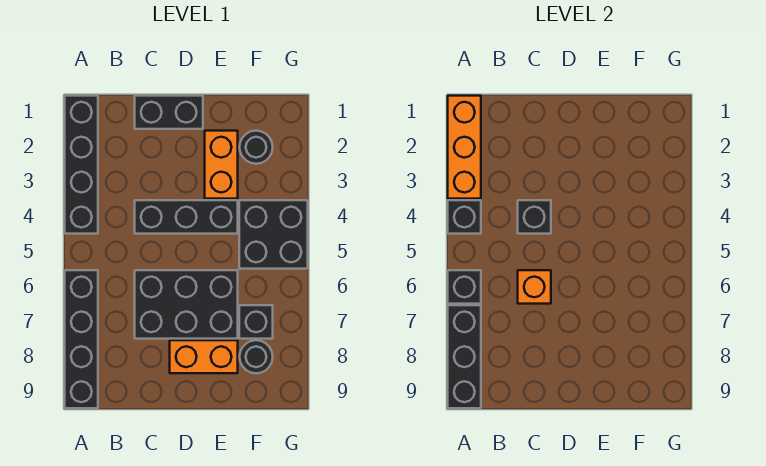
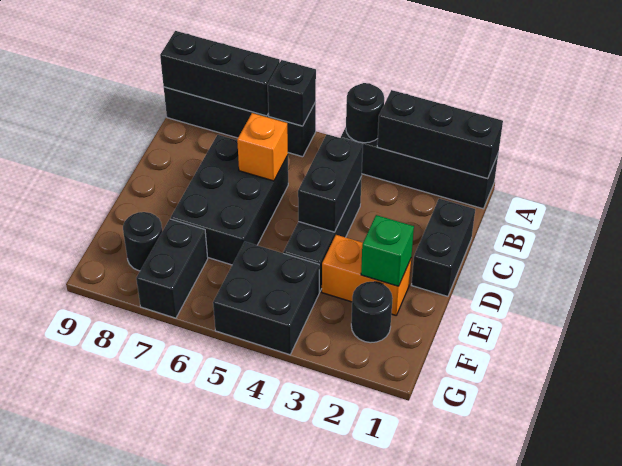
orange brick A1:A3 level 2 -> black brick A1:A3 level 2
black brick A4 level 2 -> black round brick A4 level 2
black brick C4 level 2 -> black brick C4:D4 level 2
orange brick D8:E8 level 1 -> none
none -> green brick E2 level 2
black brick F7 level 1 -> black brick F7:G7 level 1

